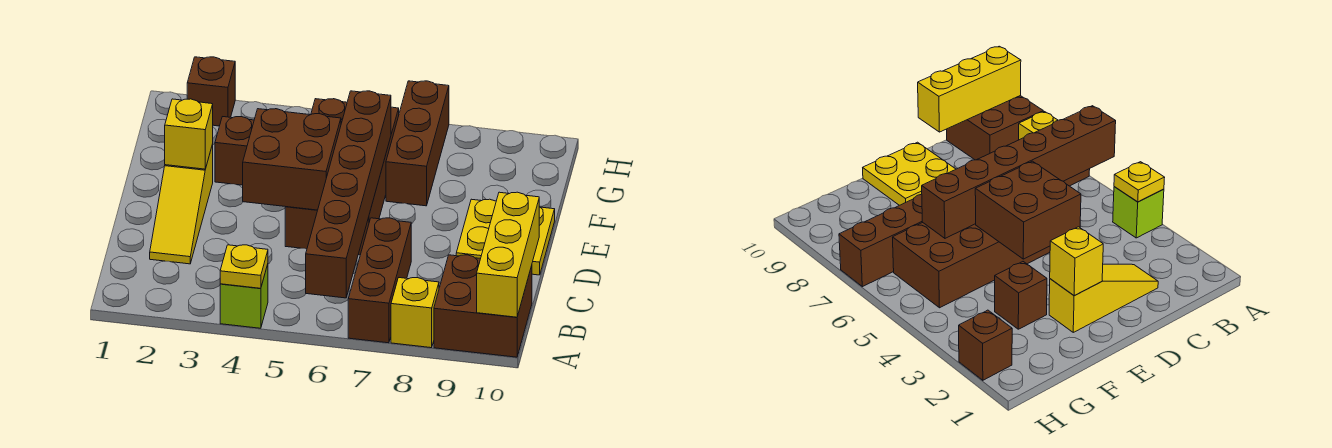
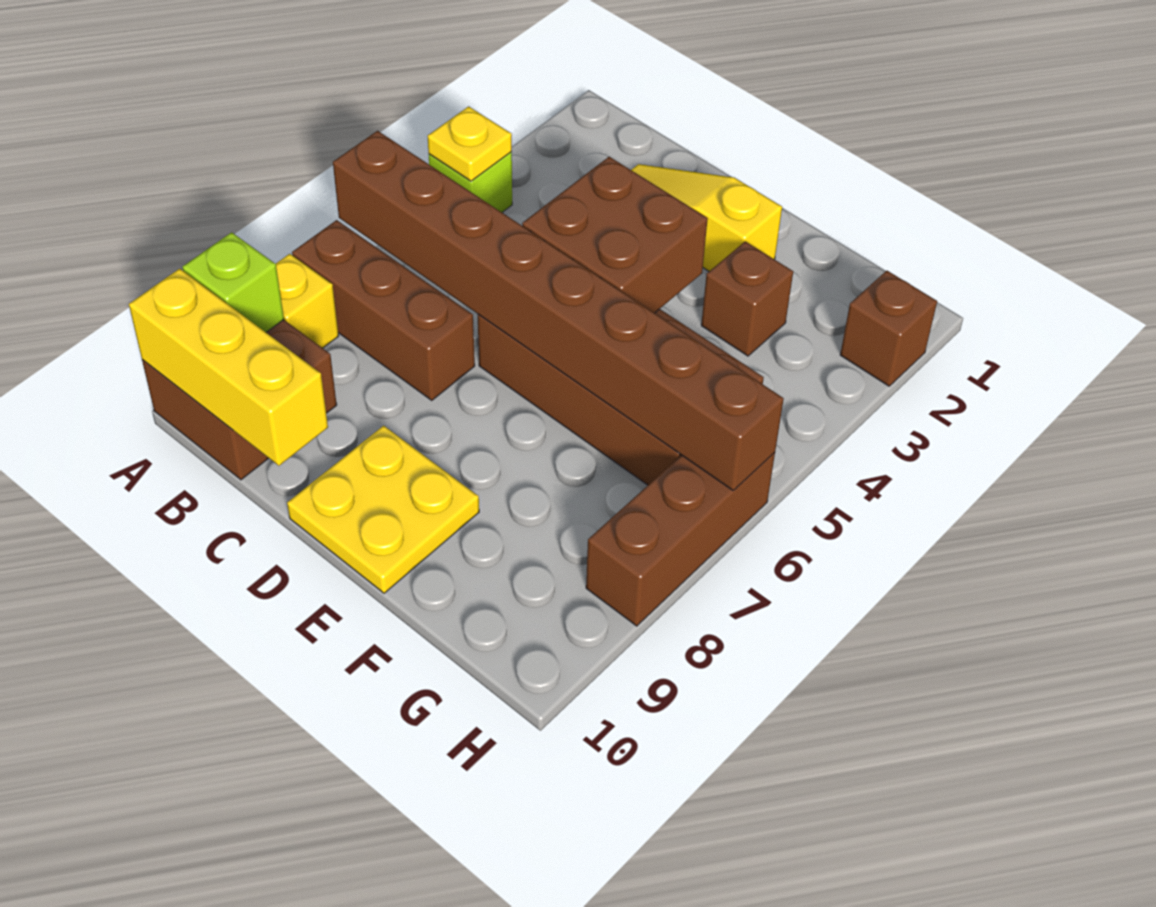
brown brick A6:F6 level 2 -> brown brick A6:H6 level 2
none -> lime brick A9 level 2
yellow brick E2 level 2 -> none
brown brick F7:H7 level 1 -> brown brick H6:H8 level 1

